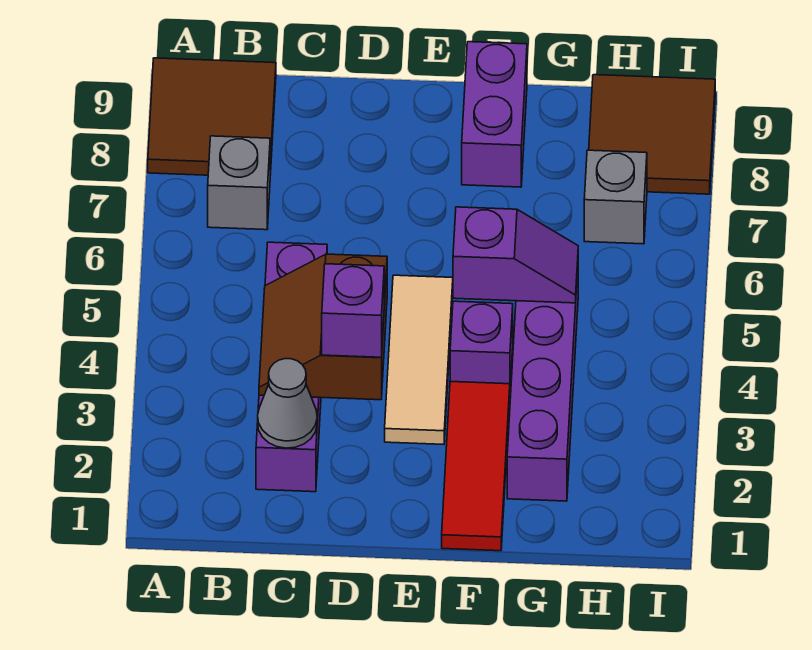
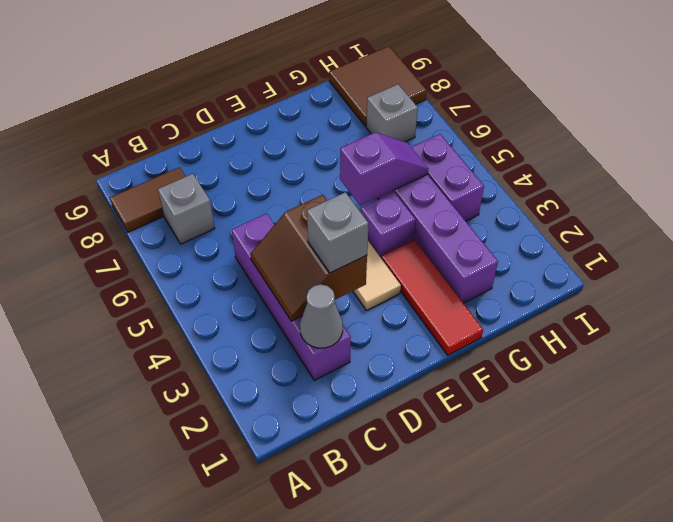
brown tile A8:B9 level 1 -> brown tile A8:B8 level 1
purple brick D3 level 3 -> grey brick D3 level 3
purple brick F8:F9 level 1 -> purple brick H4:H5 level 1

